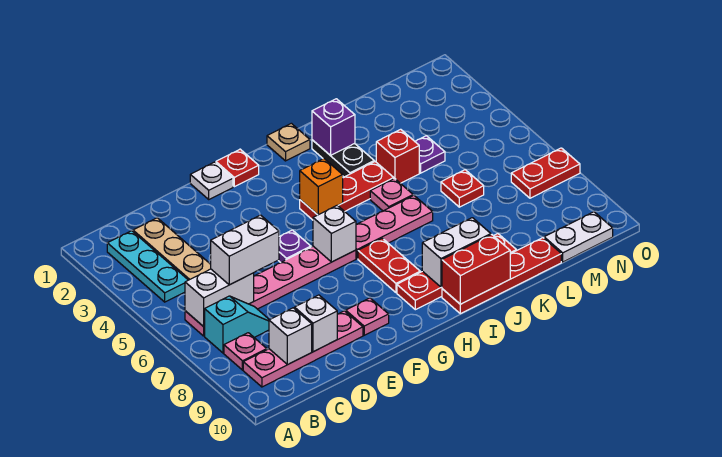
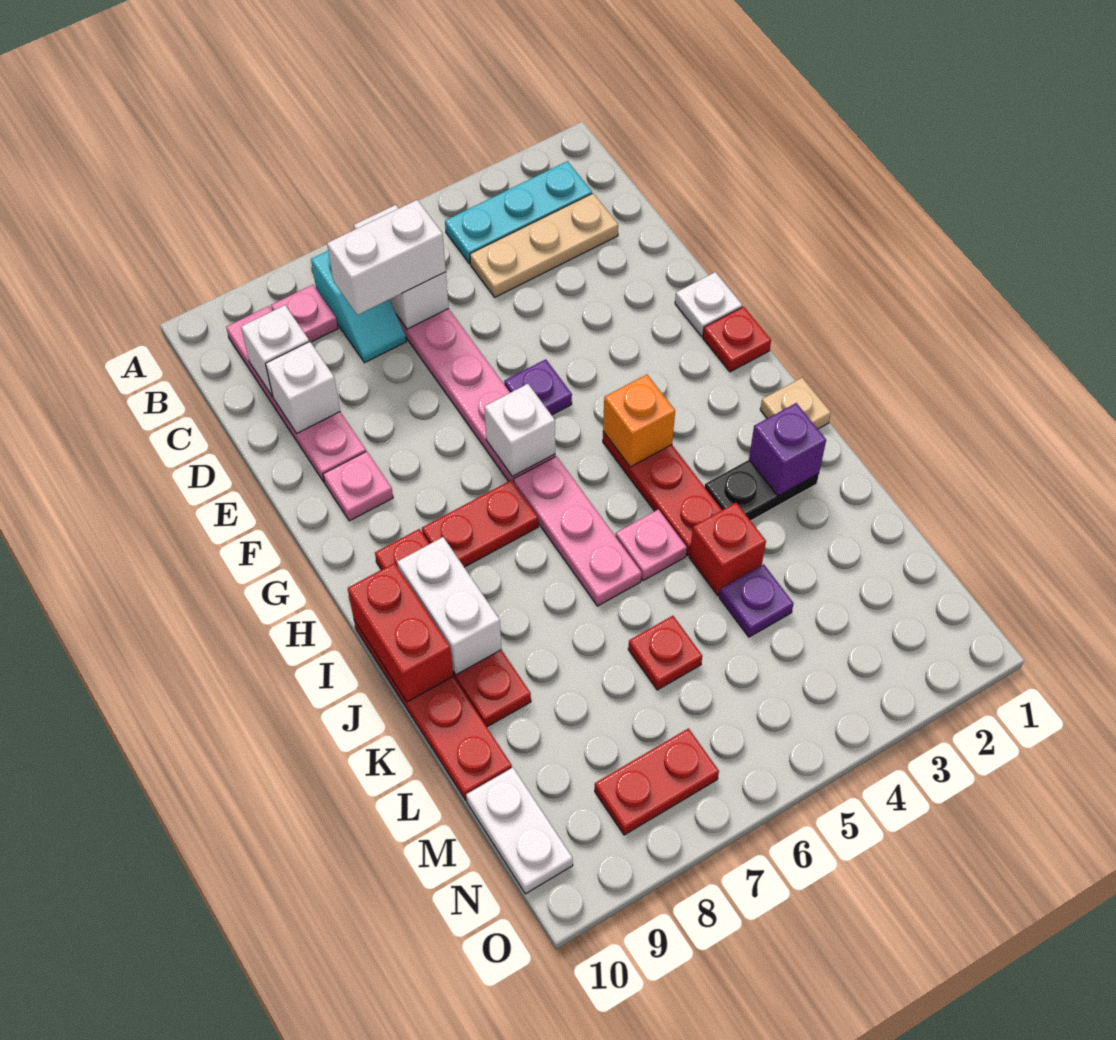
white brick C6:D6 level 3 -> white brick C6:C7 level 3
red plate N7:O7 level 1 -> red plate N7:N8 level 1

